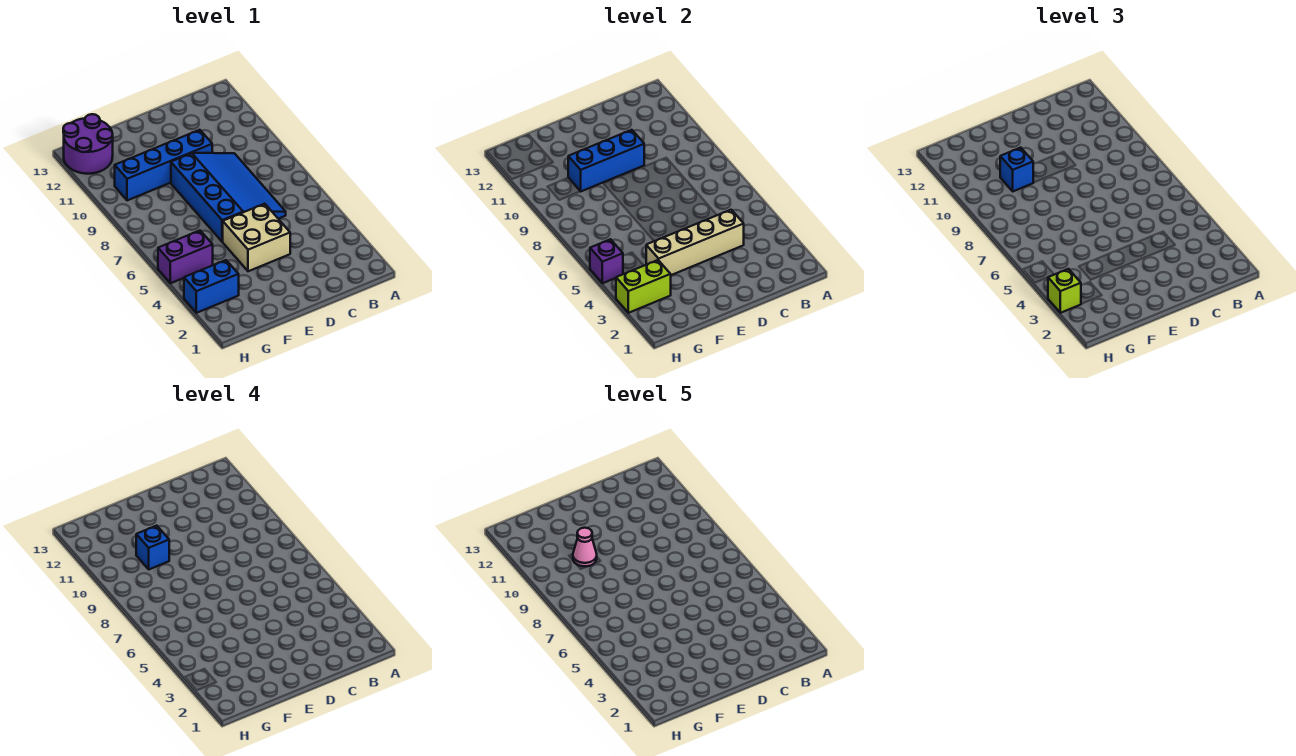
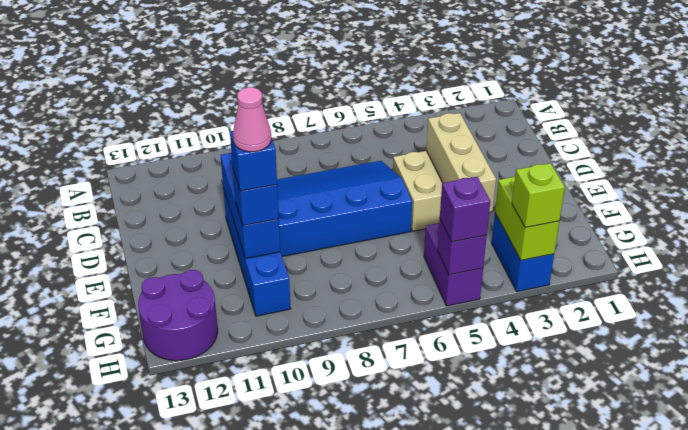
tan brick C4:F4 level 2 -> tan brick D4:F4 level 2
none -> purple brick H5 level 3

